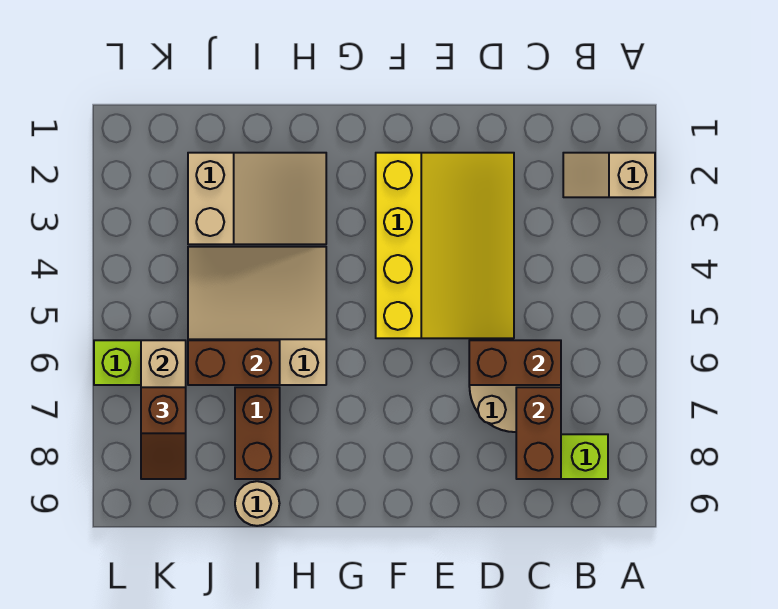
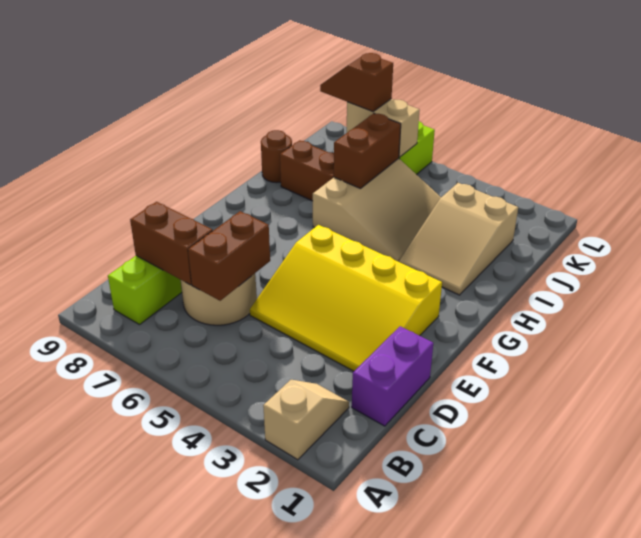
none -> purple brick C1:D1 level 1
tan round brick I9 level 1 -> brown round brick I9 level 1

